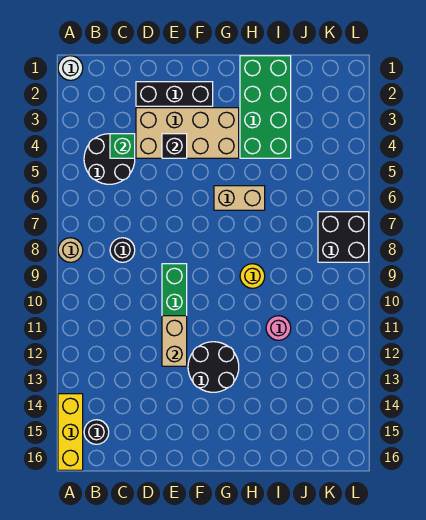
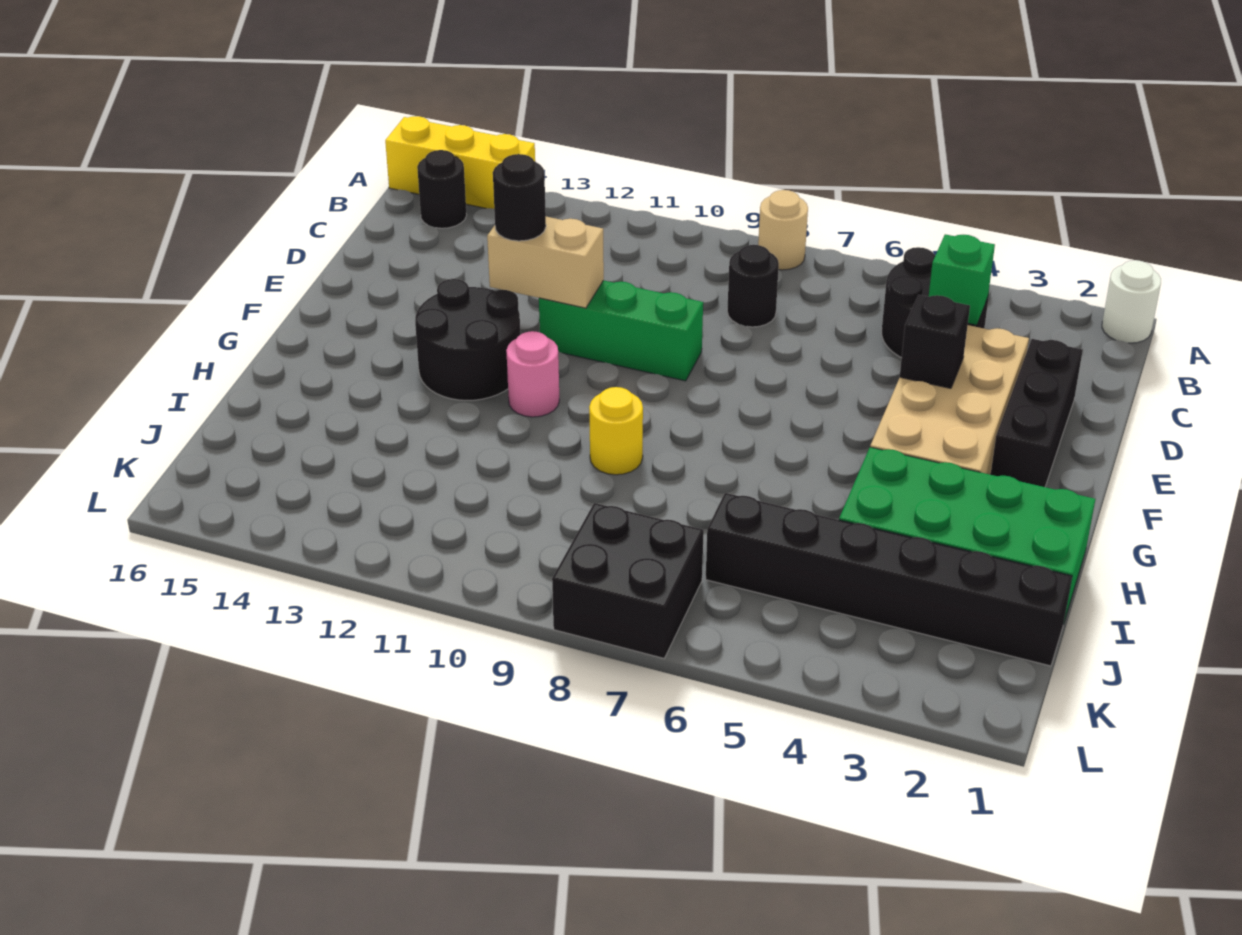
none -> black round brick E12 level 3
tan brick G6:H6 level 1 -> none
pink round brick I11 level 1 -> pink round brick G11 level 1
none -> black brick J1:J6 level 1

